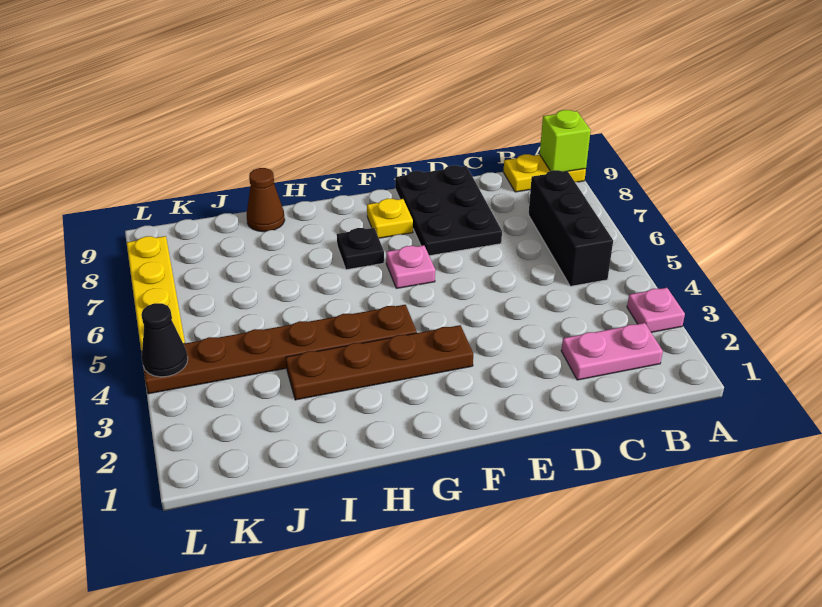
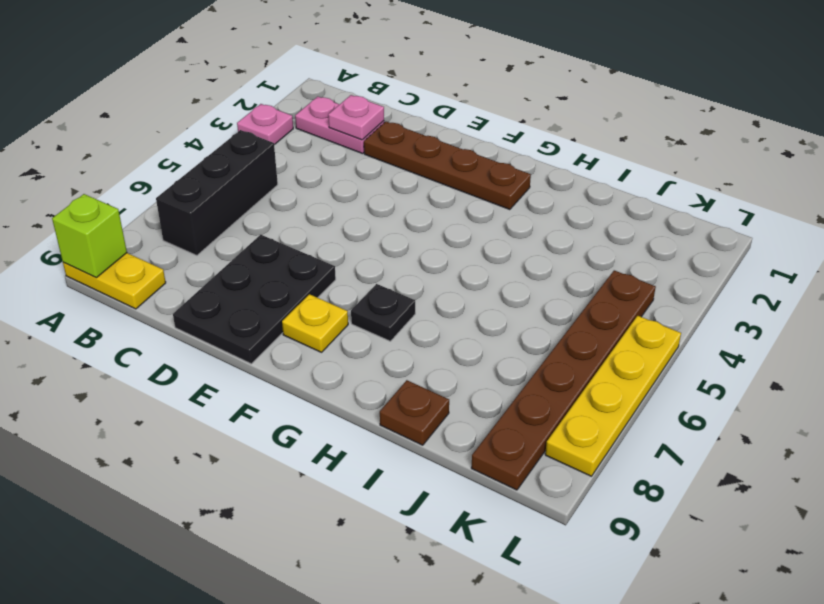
brown plate F3:I3 level 1 -> brown plate D2:G2 level 1
pink plate F6 level 1 -> pink plate C2 level 2
brown plate G4:L4 level 1 -> brown plate K4:K9 level 1
brown cone I9 level 1 -> brown plate I9 level 1
black cone L4 level 2 -> none

